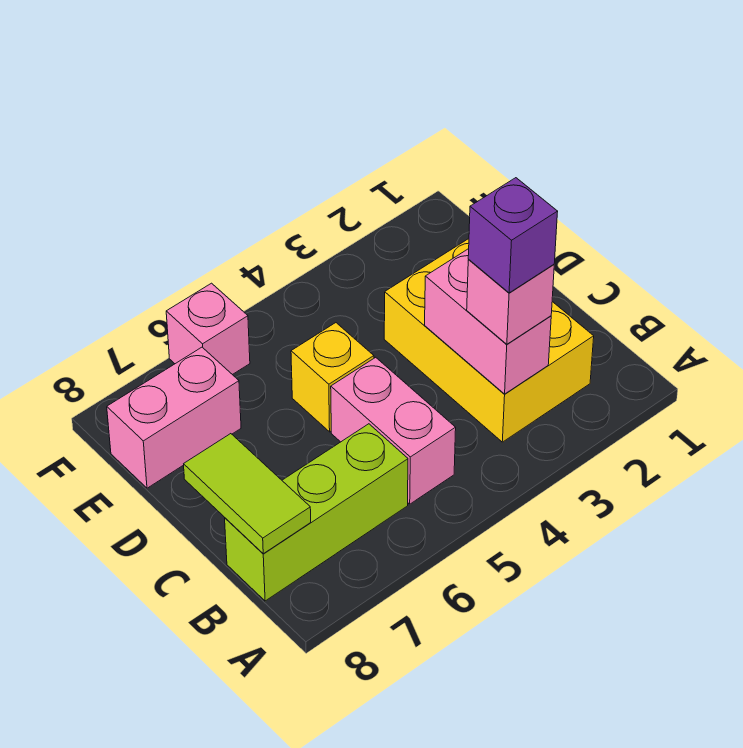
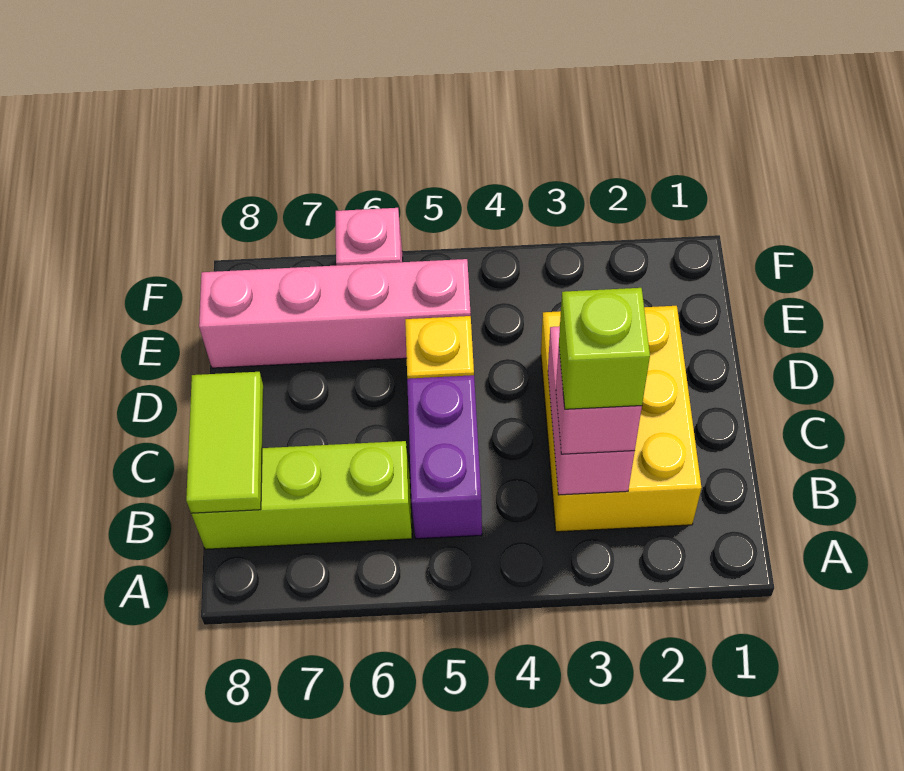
purple brick B3 level 4 -> lime brick B3 level 4
pink brick B5:C5 level 1 -> purple brick B5:C5 level 1
pink brick E7:E8 level 1 -> pink brick E5:E8 level 1

